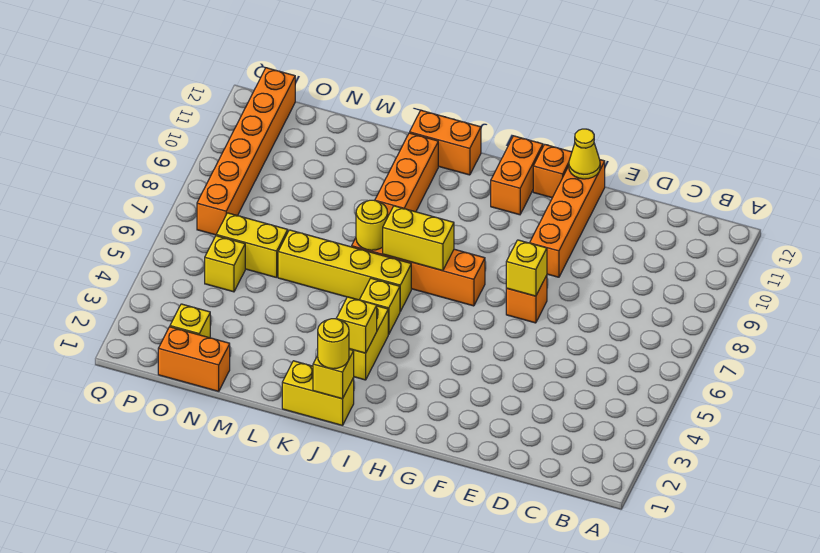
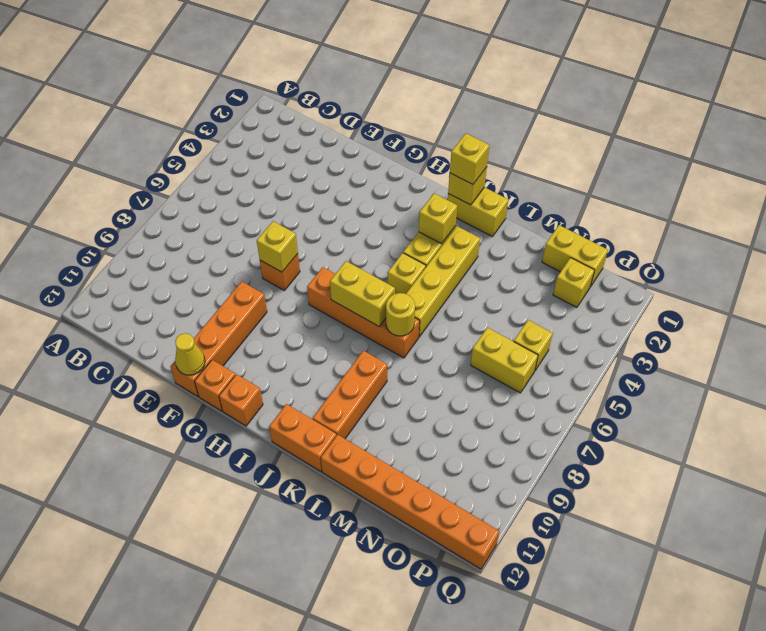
orange brick H11:H12 level 1 -> orange brick H12 level 1
yellow round brick J1 level 3 -> yellow brick J1 level 3
yellow brick J6:M6 level 1 -> yellow brick K3:K6 level 1
orange brick N1:O1 level 1 -> yellow brick N1:O1 level 1
orange brick P7:P12 level 1 -> orange brick L12:Q12 level 1

